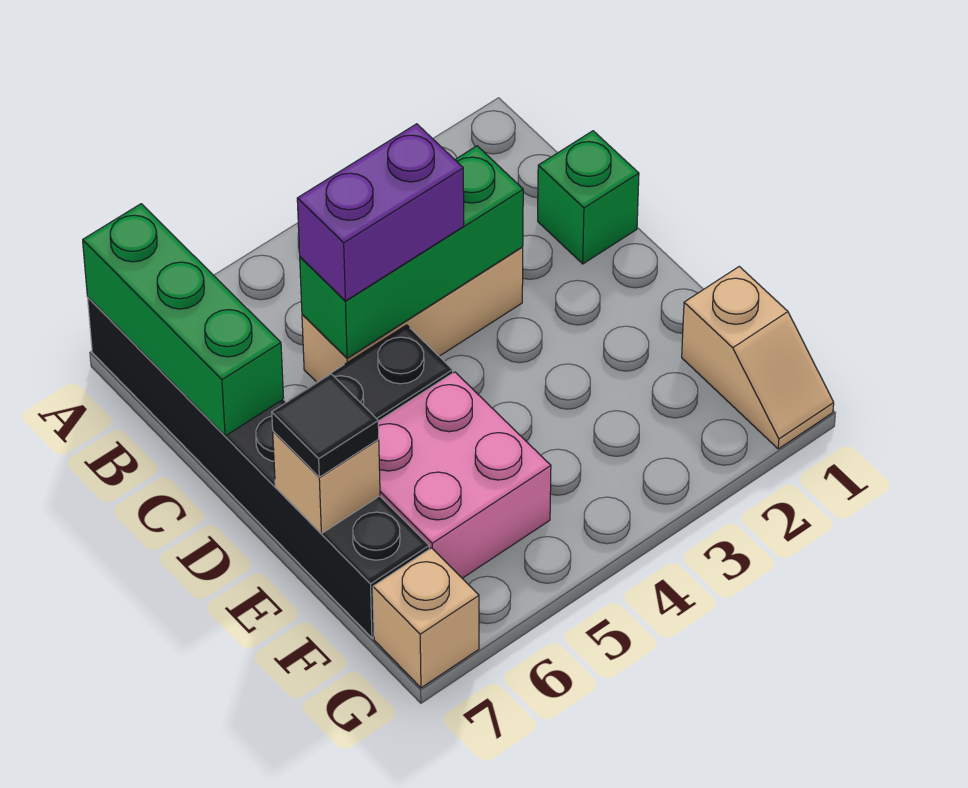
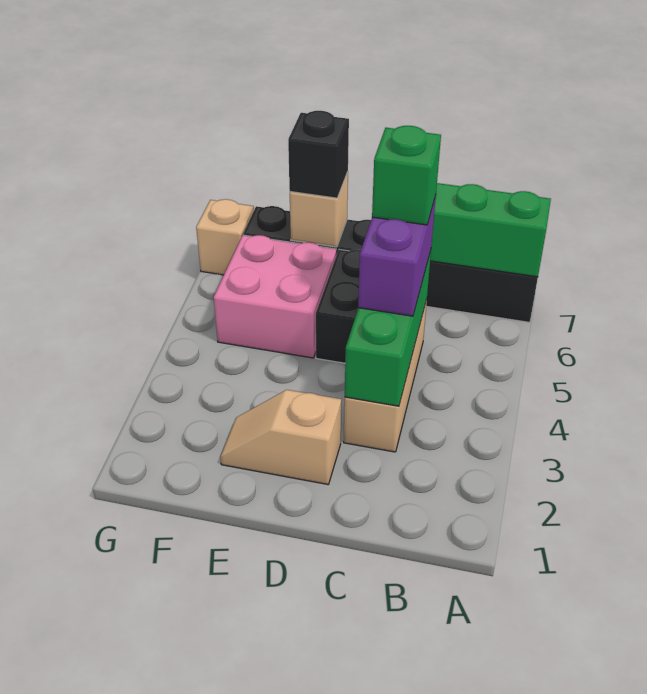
green brick C1 level 1 -> green brick C5 level 4
black tile E7 level 3 -> black brick E7 level 3
tan slope F1:G1 level 1 top F -> tan slope D2:E2 level 1 top D

